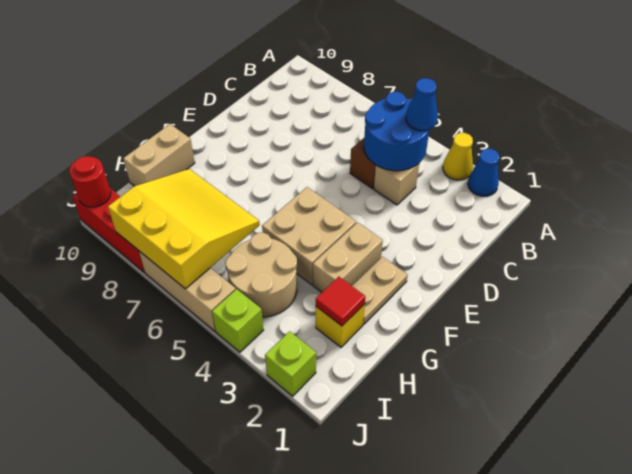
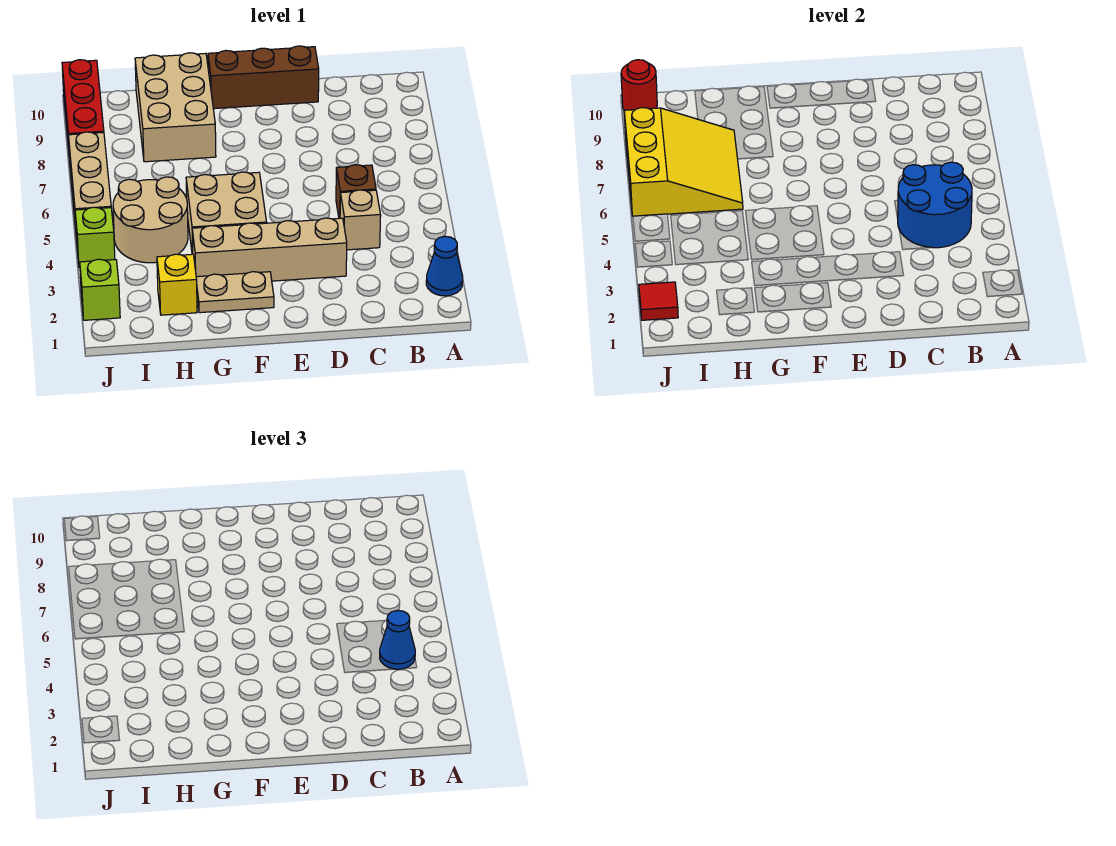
yellow cone A3 level 1 -> none
none -> brown brick D10:F10 level 1
tan brick F3:G3 level 1 -> tan brick D3:G3 level 1
tan brick G10:H10 level 1 -> tan brick G8:H10 level 1
red tile H2 level 2 -> red tile J2 level 2

